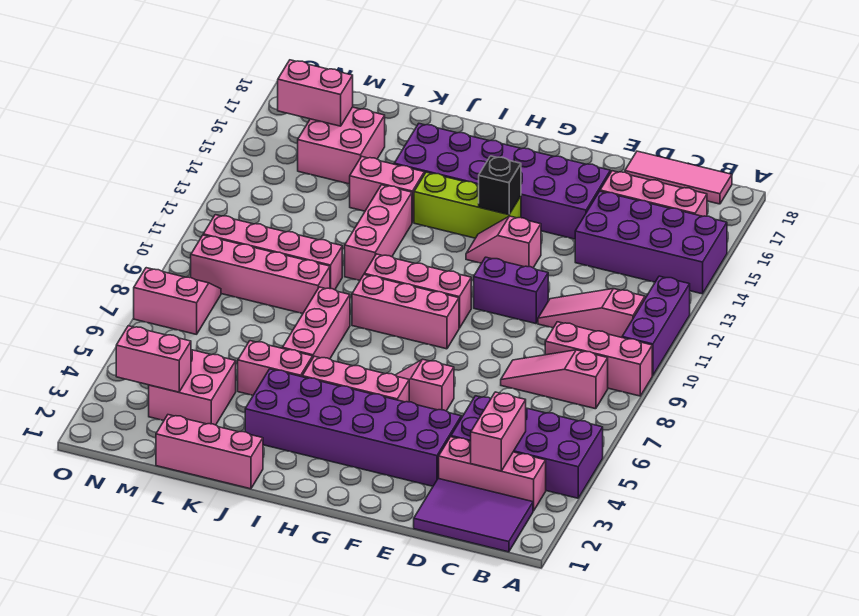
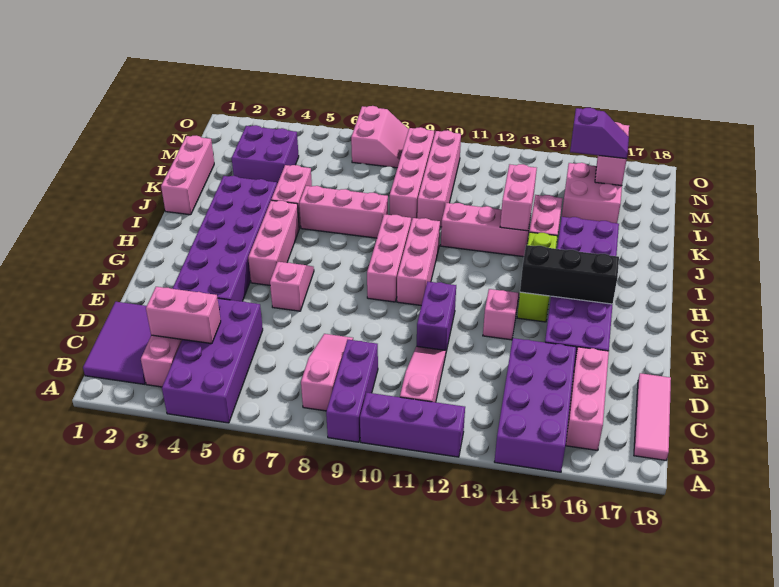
pink brick A9:C9 level 1 -> purple brick A9:C9 level 1
black brick G14 level 2 -> black brick G14:G16 level 2
pink brick L3:M4 level 1 -> purple brick L3:M4 level 1
pink brick M3:N3 level 2 -> pink brick J13:K13 level 2
none -> purple slope M15:M16 level 3 top 15

